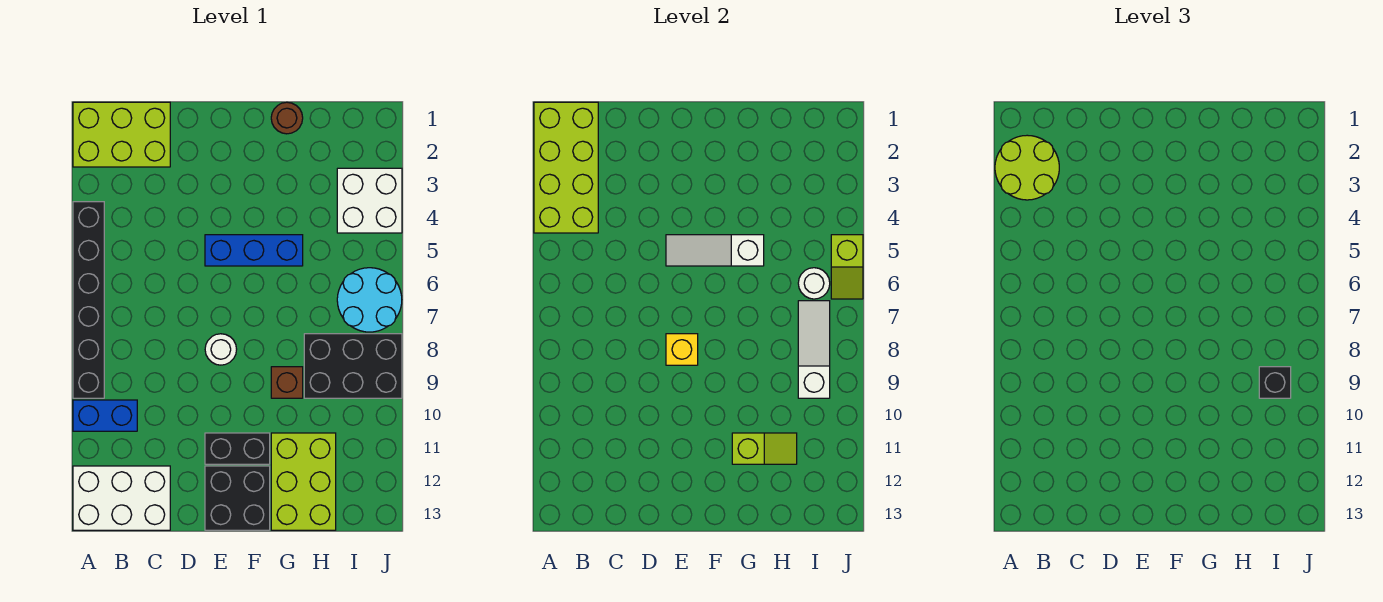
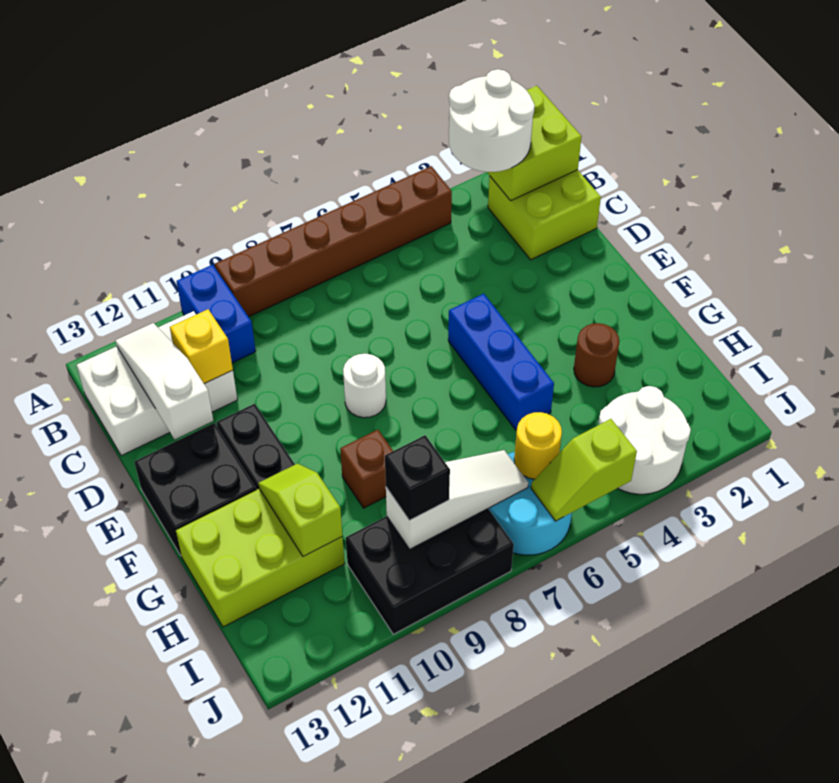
lime brick A1:C2 level 1 -> lime brick B1:C2 level 1
lime brick A1:B4 level 2 -> lime brick A1:B2 level 2
lime round brick A2:B3 level 3 -> white round brick A2:B3 level 3
black brick A4:A9 level 1 -> brown brick A4:A9 level 1
white brick A12:C13 level 1 -> white brick B11:C13 level 1
white slope E5:G5 level 2 top G -> white slope B12:D12 level 2 top D
yellow brick E8 level 2 -> yellow brick C11 level 2
brown round brick G1 level 1 -> brown round brick G3 level 1
lime slope G11:H11 level 2 top G -> lime slope G11:H11 level 2 top H
black brick H8:J9 level 1 -> black brick I8:J10 level 1
white brick I3:J4 level 1 -> white round brick I3:J4 level 1
white round brick I6 level 2 -> yellow round brick I6 level 2

